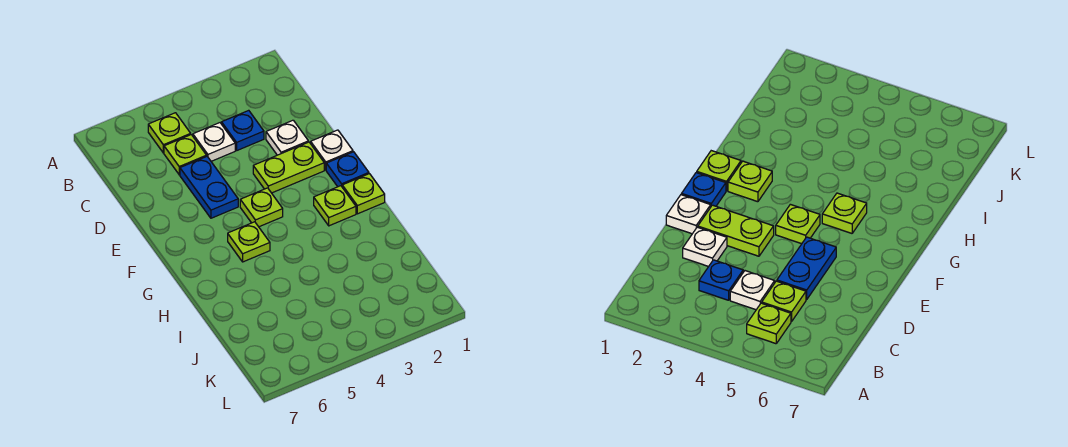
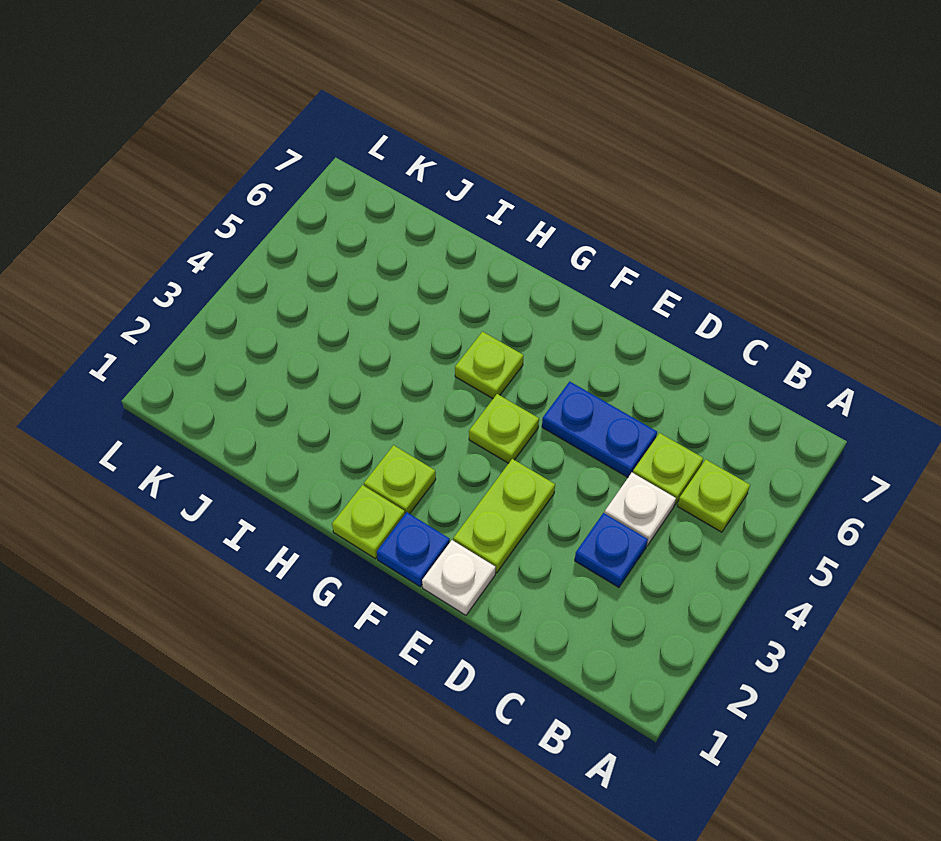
white plate D2 level 1 -> none

